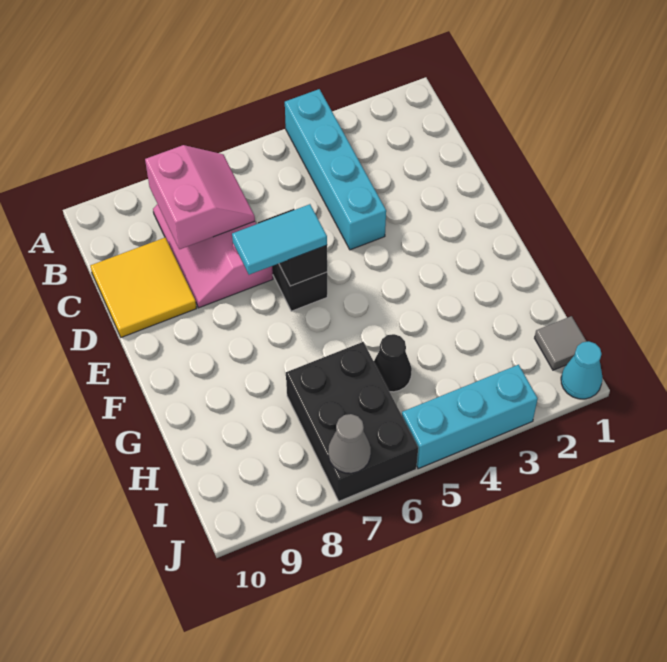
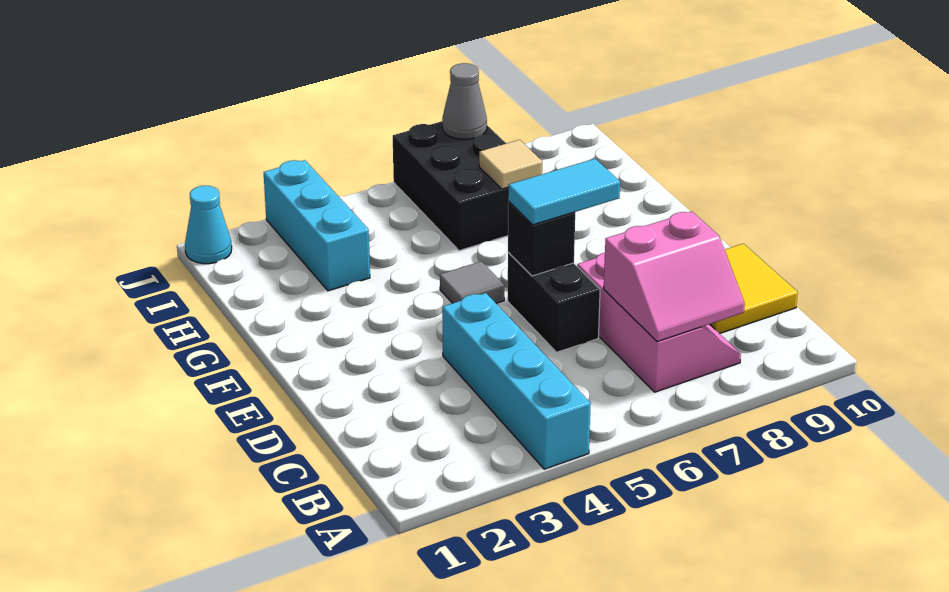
pink slope B7:C8 level 2 top 8 -> pink slope B7:C8 level 2 top C
black cone H5 level 1 -> none
none -> tan tile H7 level 2
grey tile I1 level 1 -> grey tile F5 level 1
cyan brick J3:J5 level 1 -> cyan brick H3:J3 level 1

